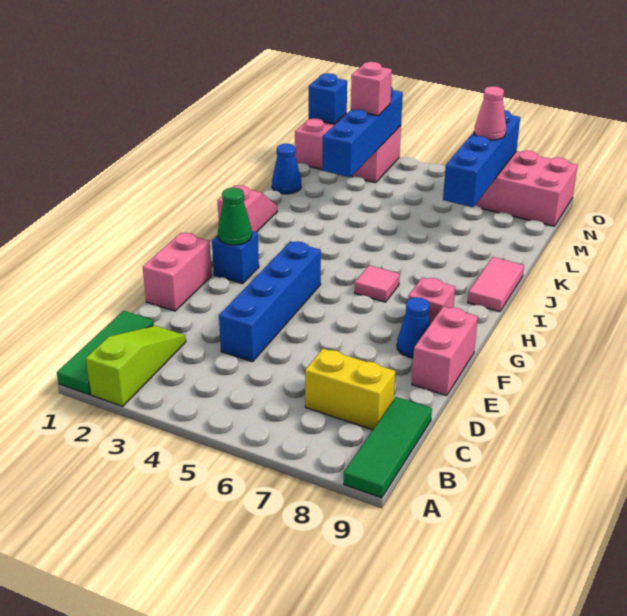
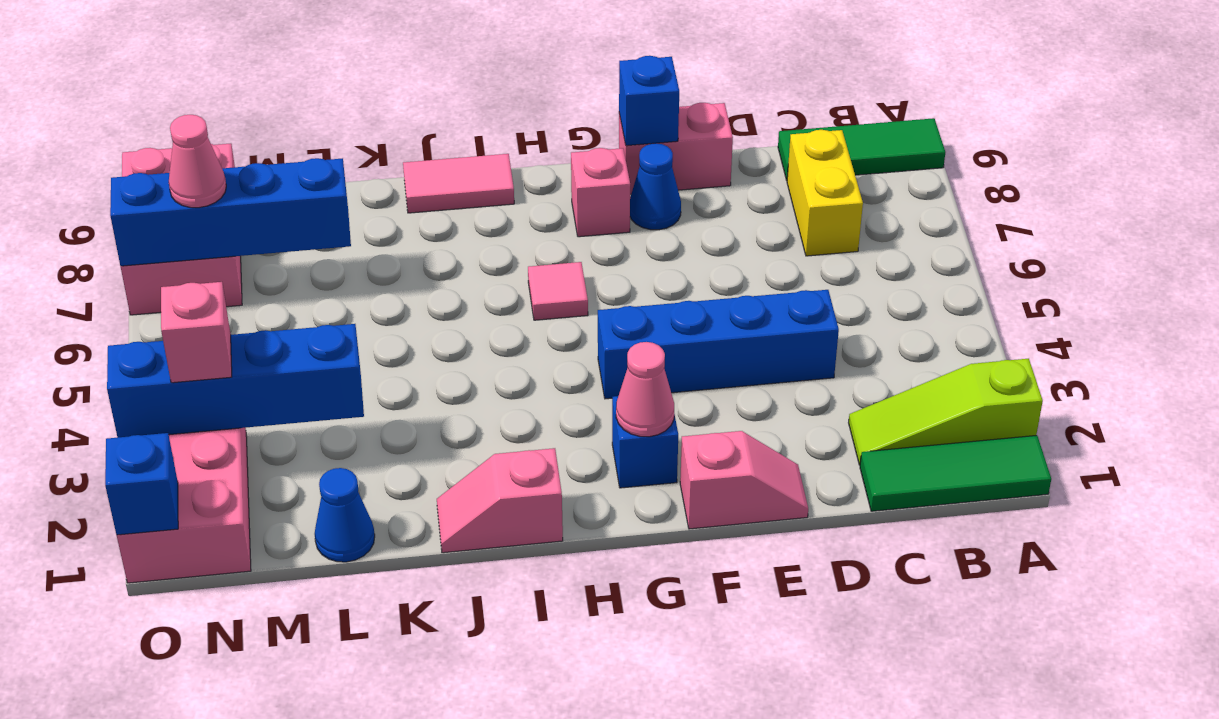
pink brick E1:F1 level 1 -> pink slope E1:F1 level 1 top F
none -> blue brick F9 level 2
green cone G2 level 2 -> pink cone G2 level 2

